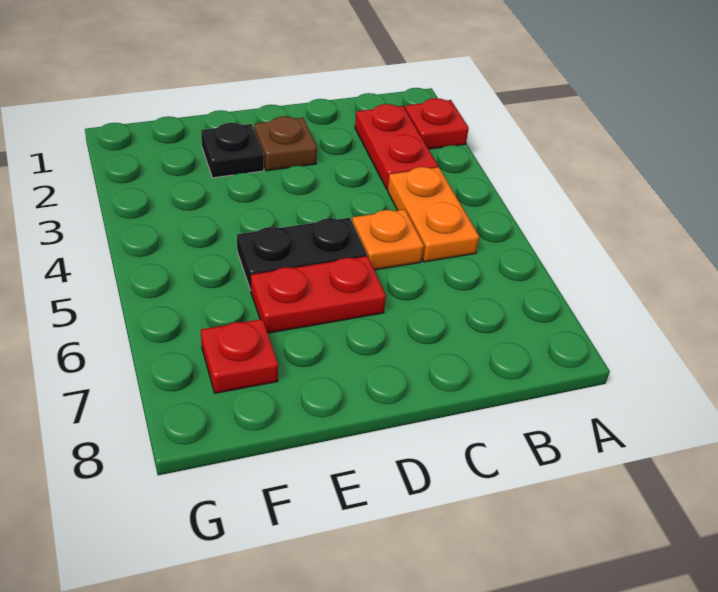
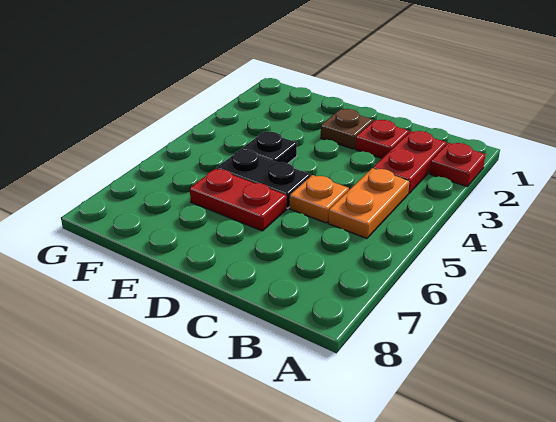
black plate E2 level 1 -> black plate E4 level 1
red plate F7 level 1 -> red plate C2 level 1

